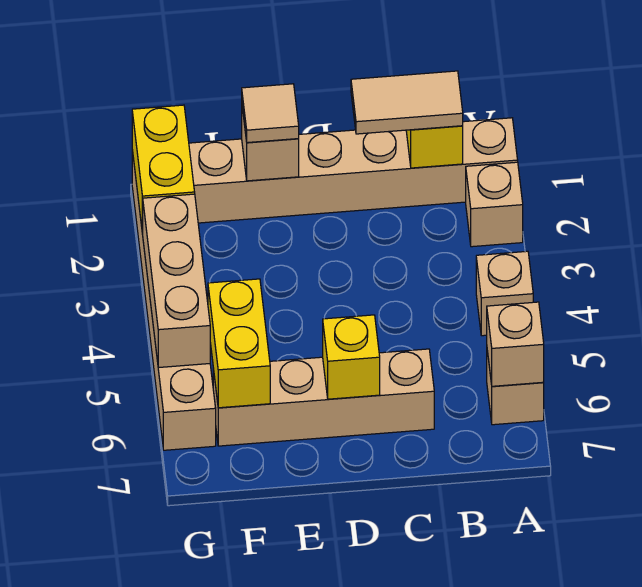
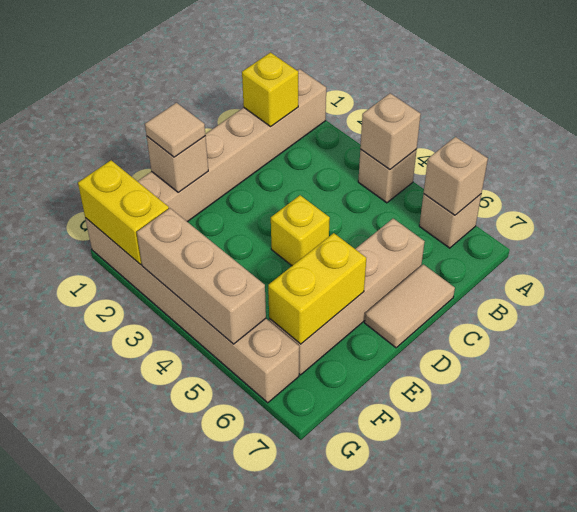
tan brick A2 level 1 -> tan brick A4 level 2
tan tile B1:C1 level 3 -> tan tile C7:D7 level 1
yellow brick D6 level 2 -> yellow brick D4 level 1
yellow brick F5:F6 level 2 -> yellow brick E6:F6 level 2

